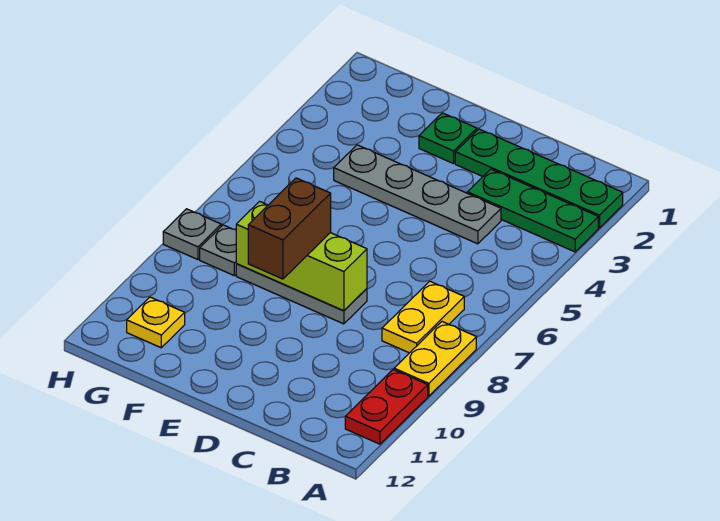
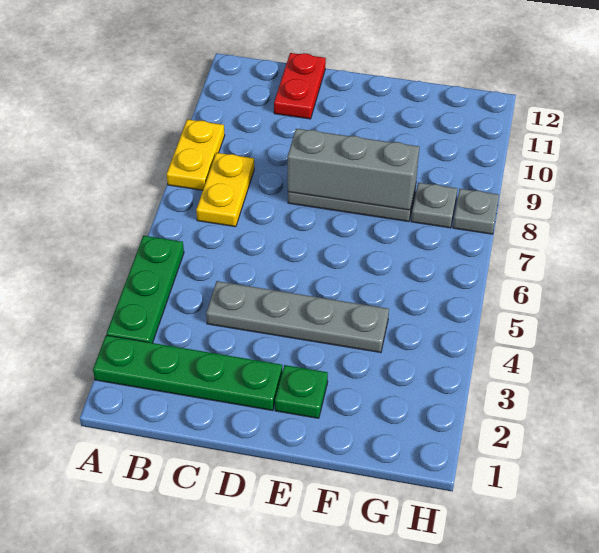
green plate A3:C3 level 1 -> green plate A3:A5 level 1
red plate A10:A11 level 1 -> red plate C11:C12 level 1
lime brick D8:F8 level 2 -> grey brick D8:F8 level 2
brown brick E8:E9 level 3 -> none
yellow plate G11 level 1 -> none

